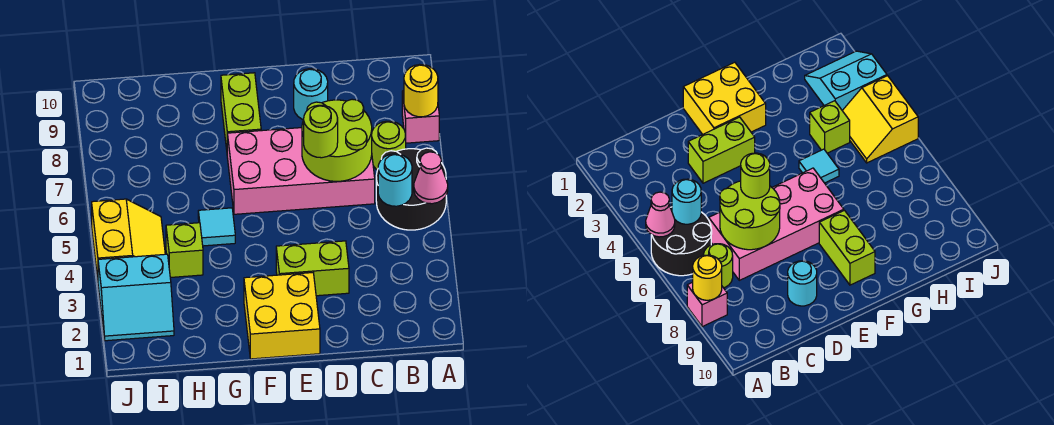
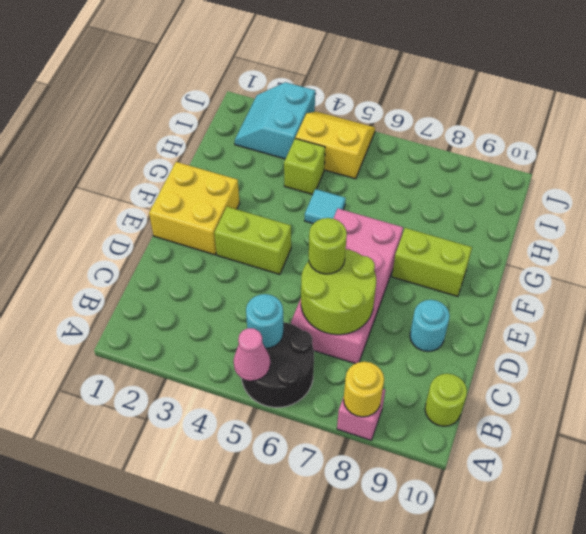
lime round brick B7 level 1 -> lime round brick B10 level 1
lime brick D3:E3 level 1 -> lime brick E3:E4 level 1
yellow slope I4:J5 level 1 top J -> yellow slope I4:J5 level 1 top I

